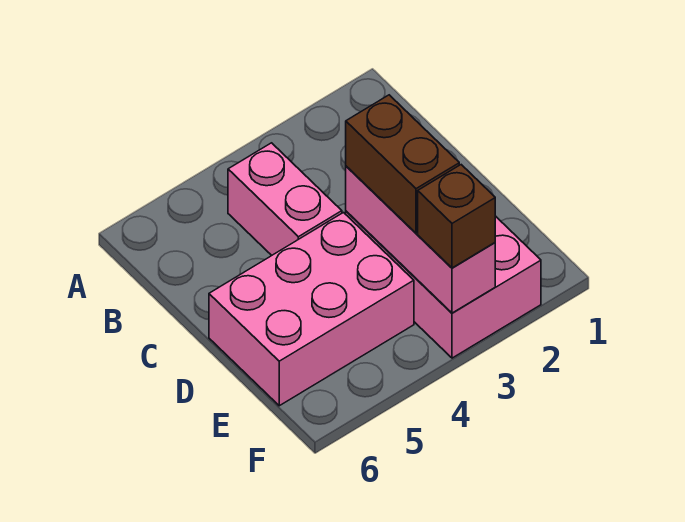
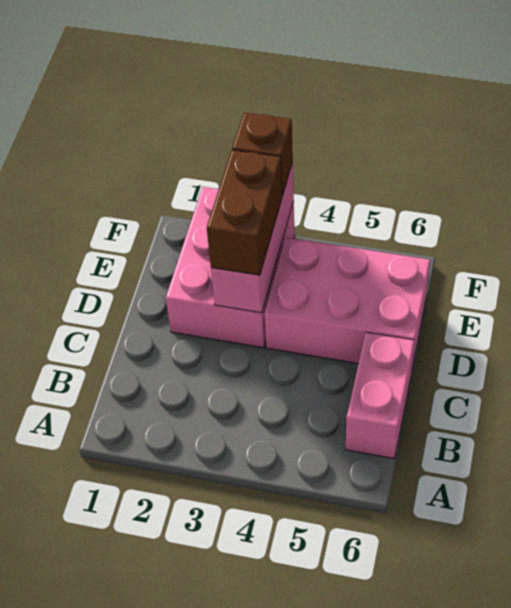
pink brick B4:C4 level 1 -> pink brick B6:C6 level 1

